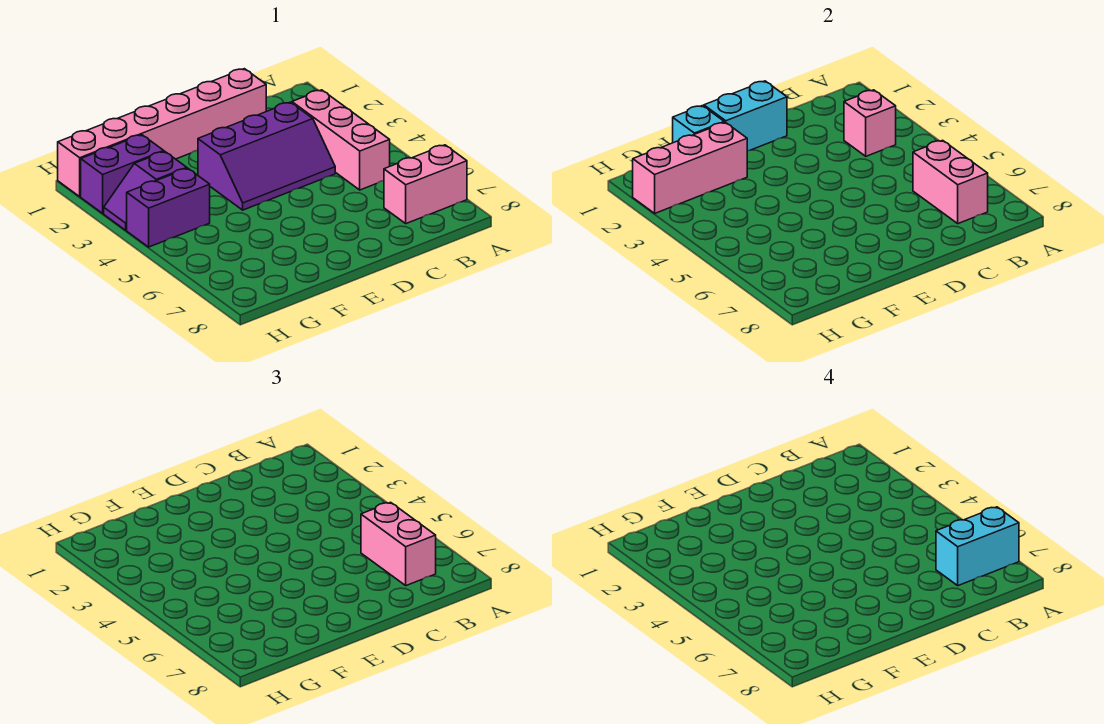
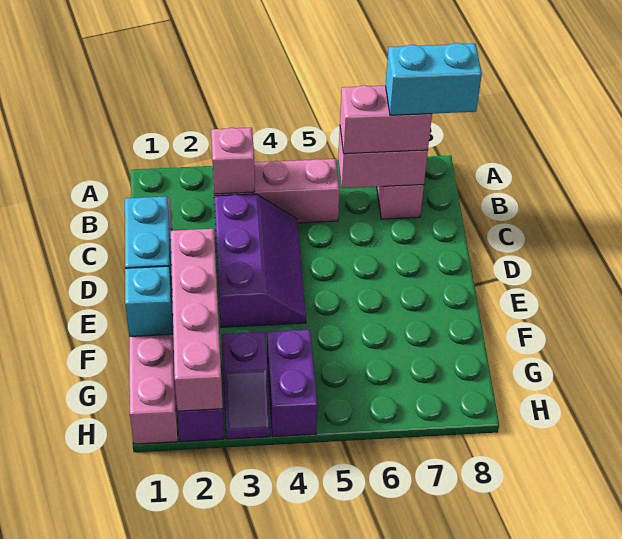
cyan brick A7:B7 level 4 -> cyan brick B7:B8 level 4
pink brick F2:H2 level 2 -> pink brick E2:H2 level 2

